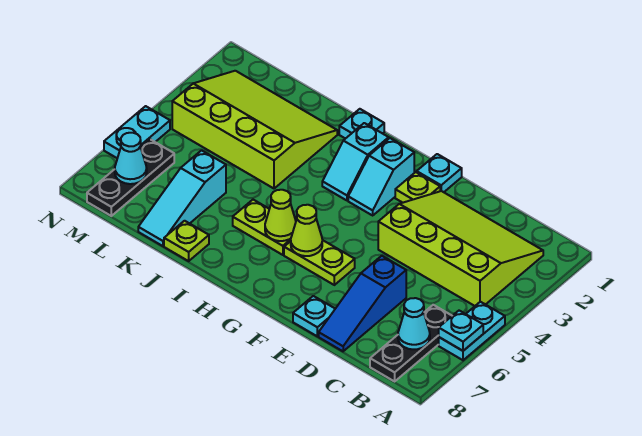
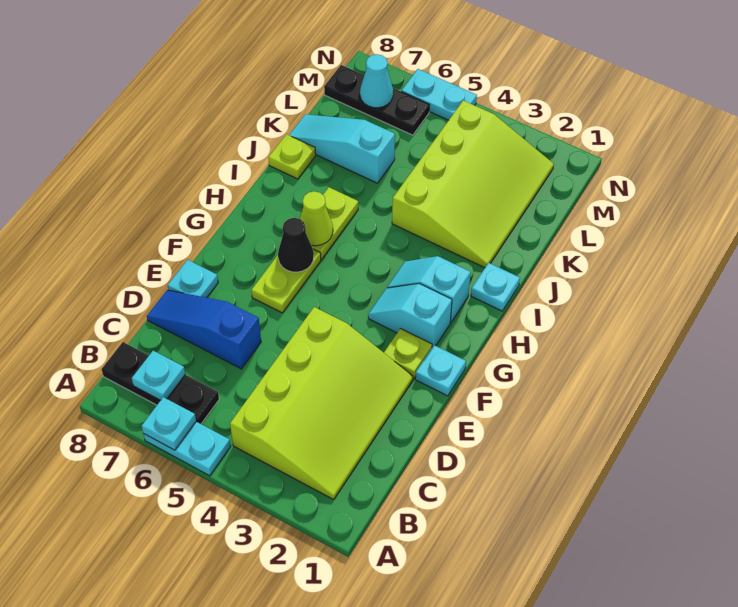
cyan cone B7 level 2 -> cyan plate B7 level 2
lime cone G6 level 2 -> black cone G6 level 2

